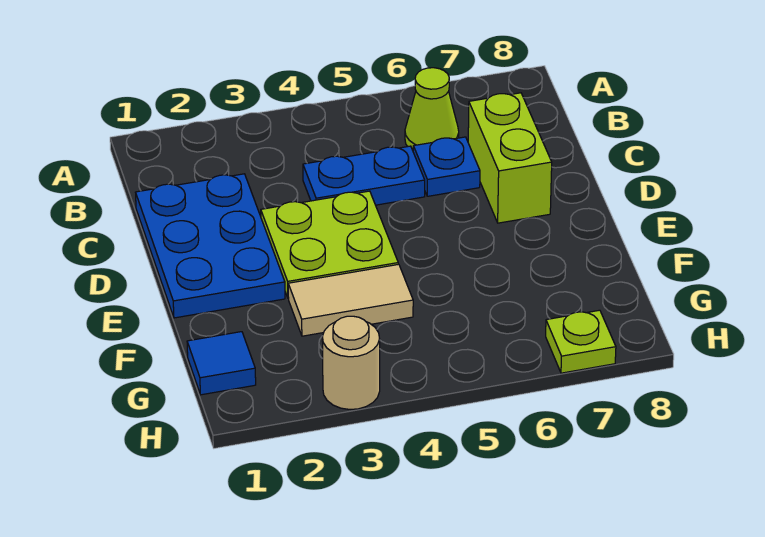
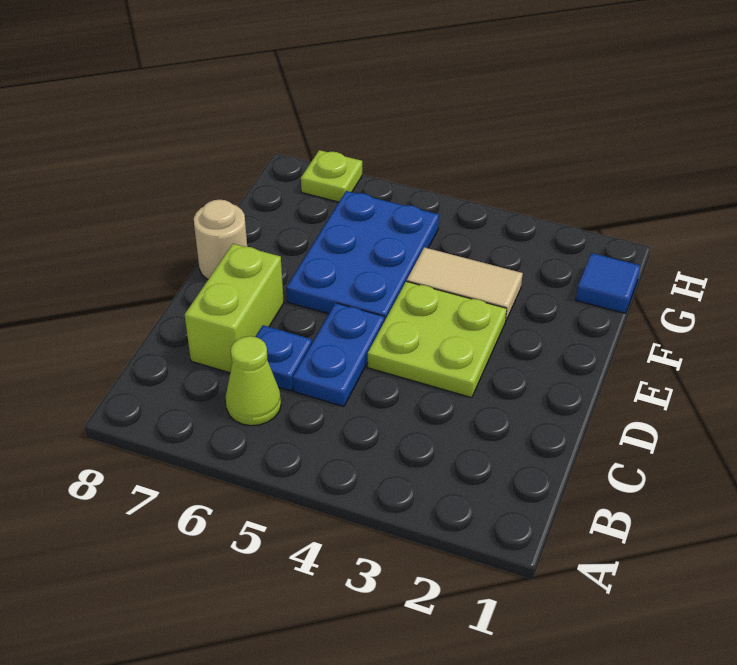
blue plate C1:E2 level 1 -> blue plate E5:G6 level 1
blue plate C4:C5 level 1 -> blue plate C5:D5 level 1
tan round brick H3 level 1 -> tan round brick E8 level 1

